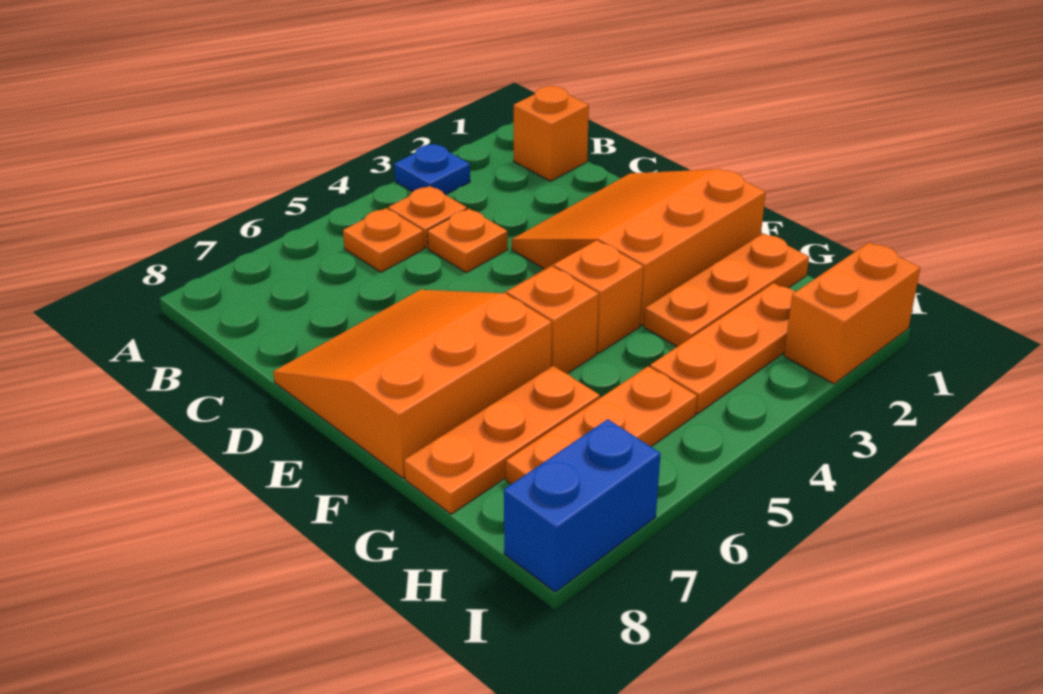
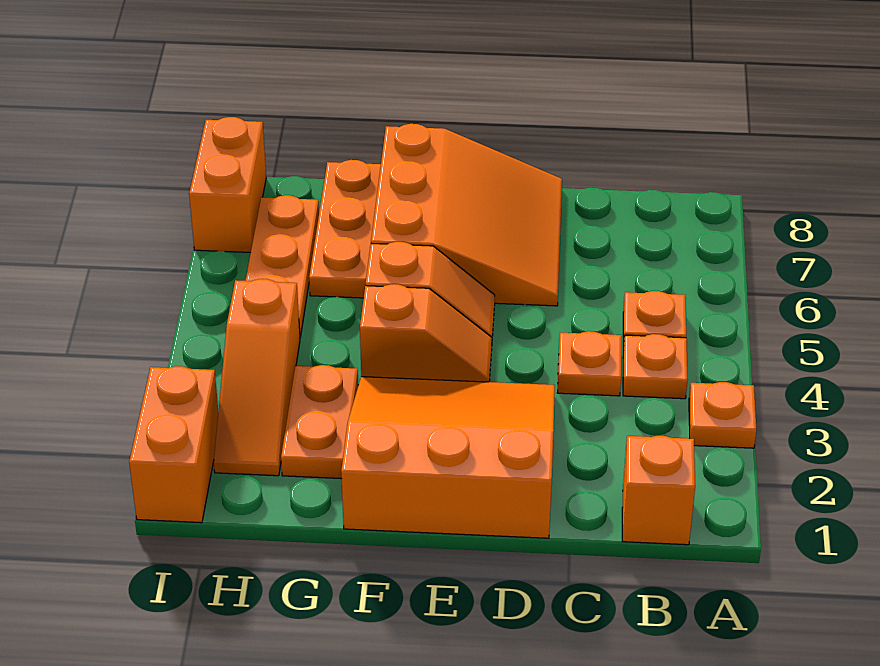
blue plate A3 level 1 -> orange plate A3 level 1
orange slope D1:F3 level 1 top F -> orange slope D1:F3 level 1 top 1
orange plate G1:G3 level 1 -> orange plate G2:G3 level 1
orange plate H2:H4 level 1 -> orange slope H2:H4 level 1 top 4
blue brick I7:I8 level 1 -> orange brick I7:I8 level 1

